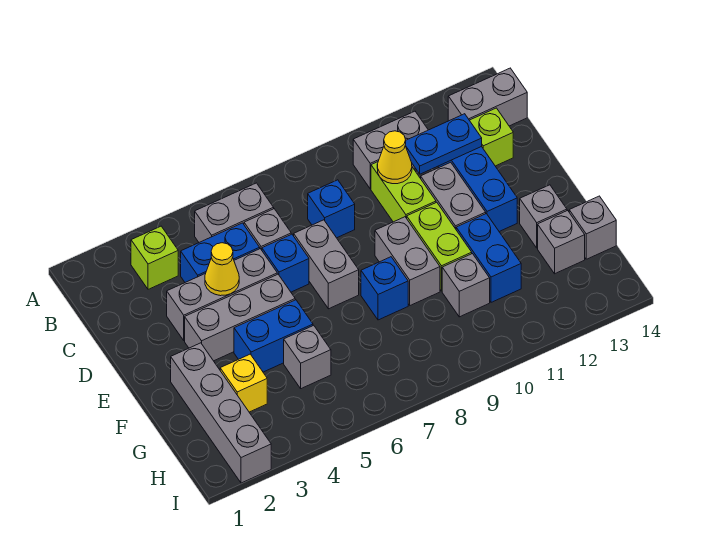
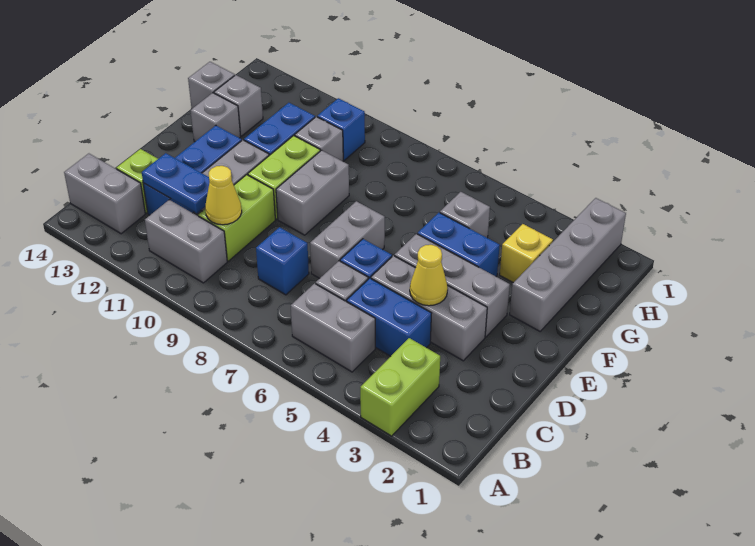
lime brick B3 level 1 -> lime brick A3:B3 level 1
blue brick F8 level 1 -> blue brick H10 level 1

